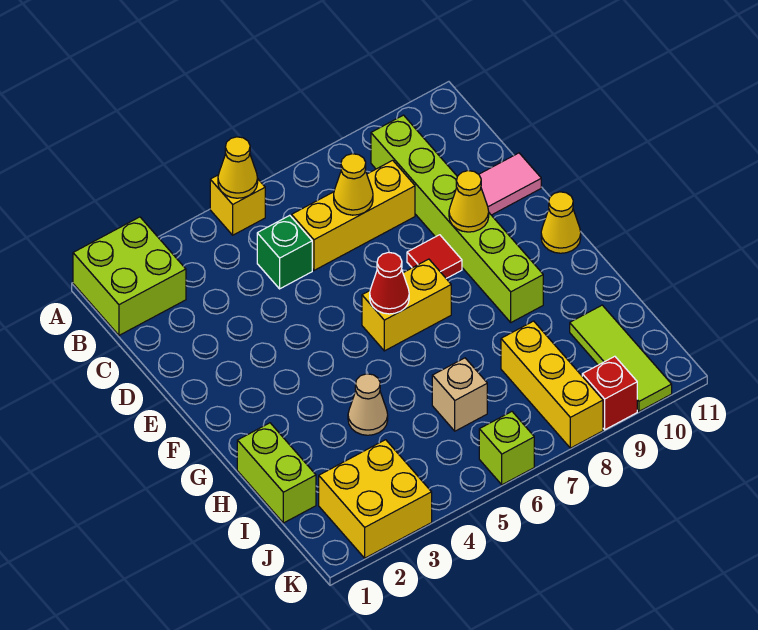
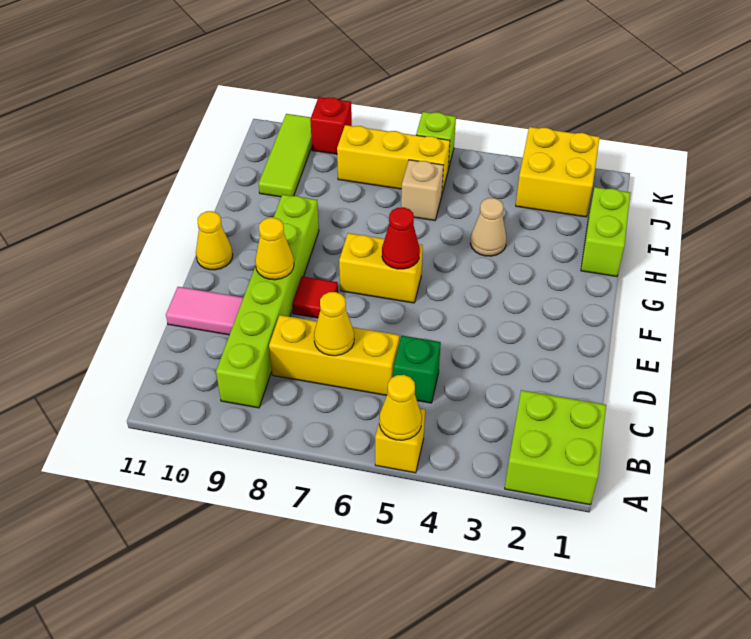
yellow brick I8:K8 level 1 -> yellow brick J6:J8 level 1

